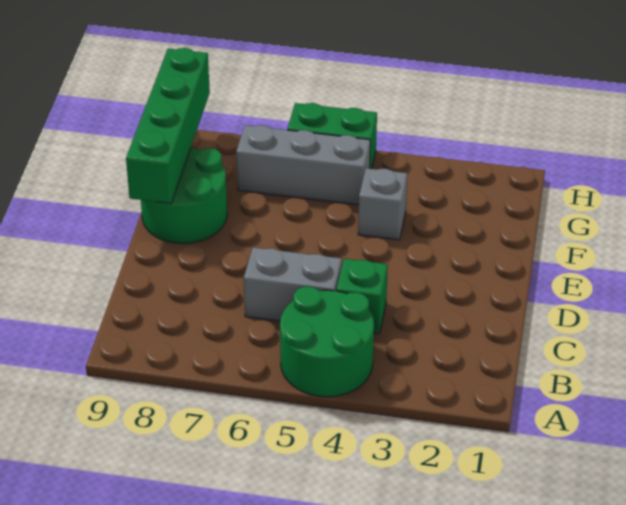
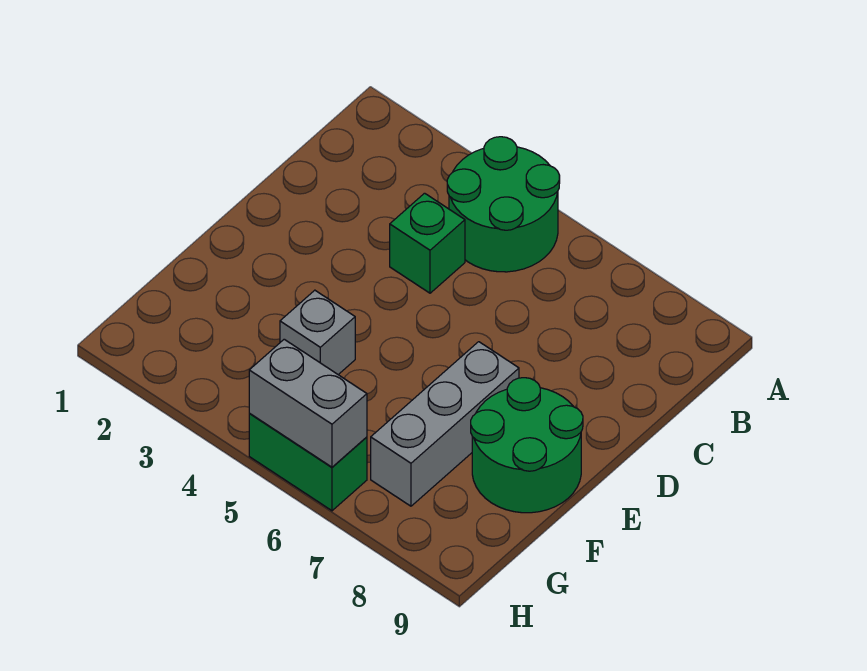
grey brick C5:C6 level 1 -> grey brick H5:H6 level 2
green brick E9:H9 level 2 -> none
grey brick G5:G7 level 1 -> grey brick E7:G7 level 1

